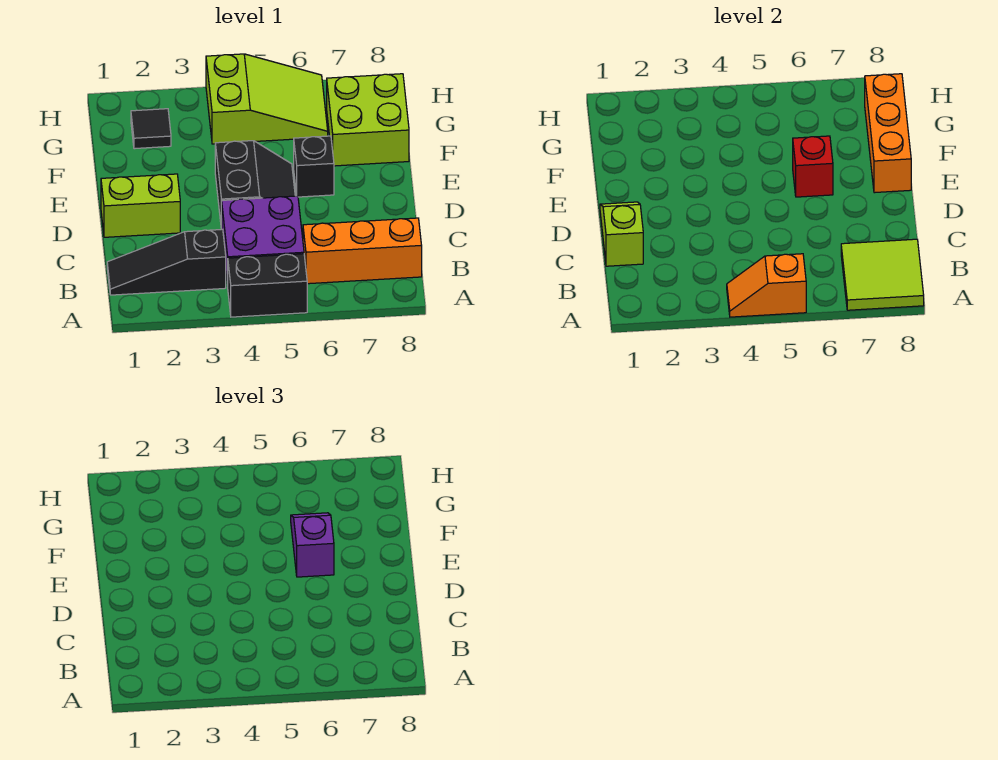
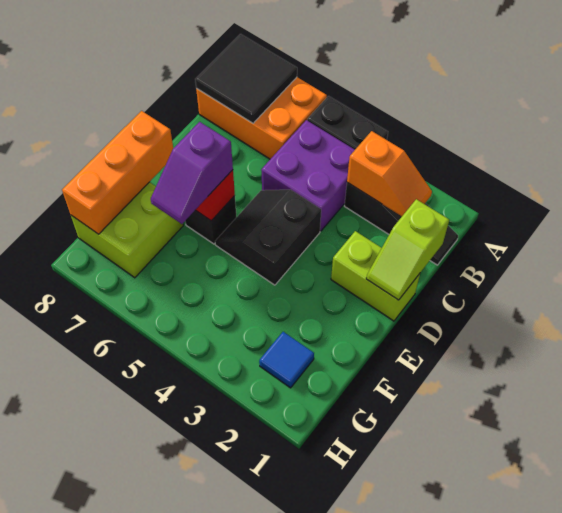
orange slope A4:A5 level 2 top 5 -> orange slope B2:B3 level 2 top 3
lime tile A7:B8 level 2 -> black tile A7:B8 level 2
orange brick B6:B8 level 1 -> orange brick A6:B8 level 1
black tile G2 level 1 -> blue tile G2 level 1
lime slope G4:H6 level 1 top 4 -> none

